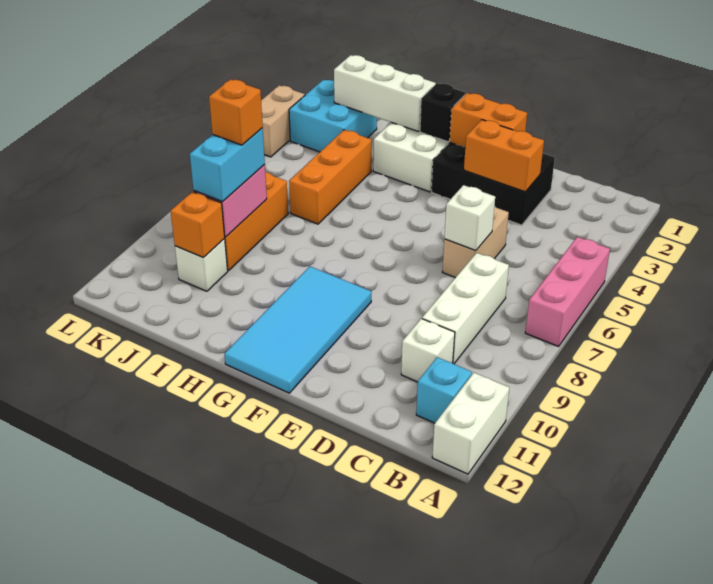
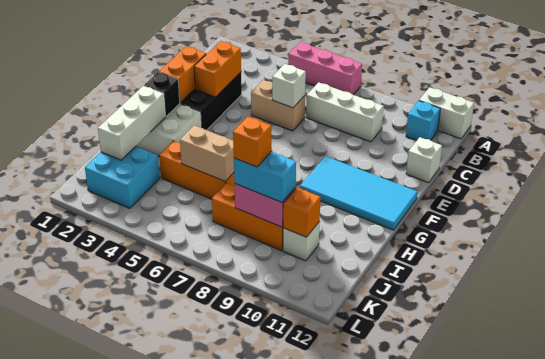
white brick C10 level 1 -> white brick D12 level 1
tan brick L3:L4 level 1 -> tan brick I5:I6 level 2

